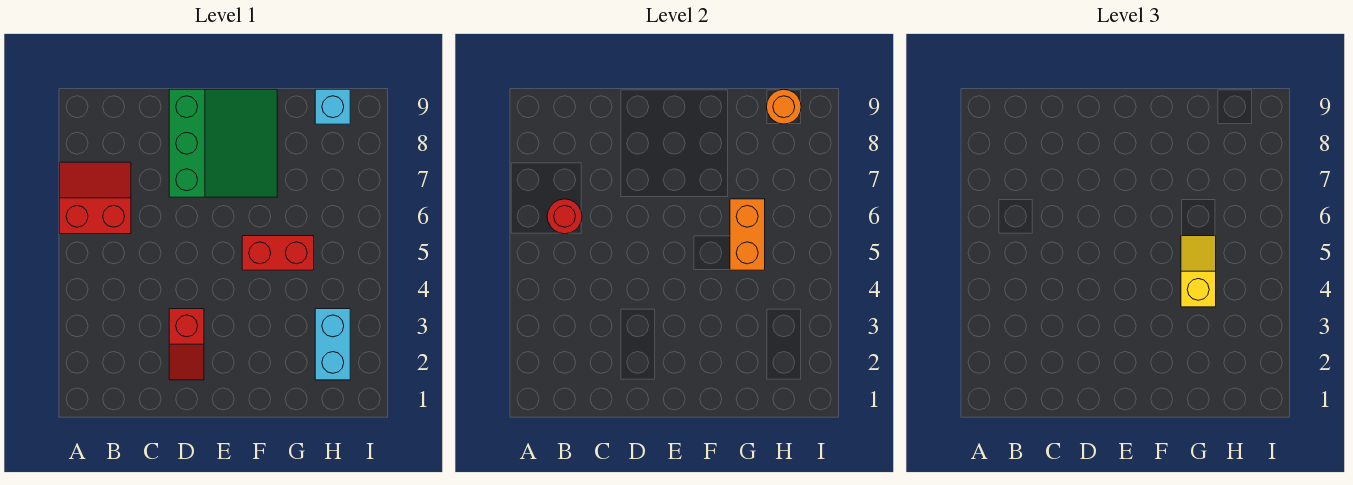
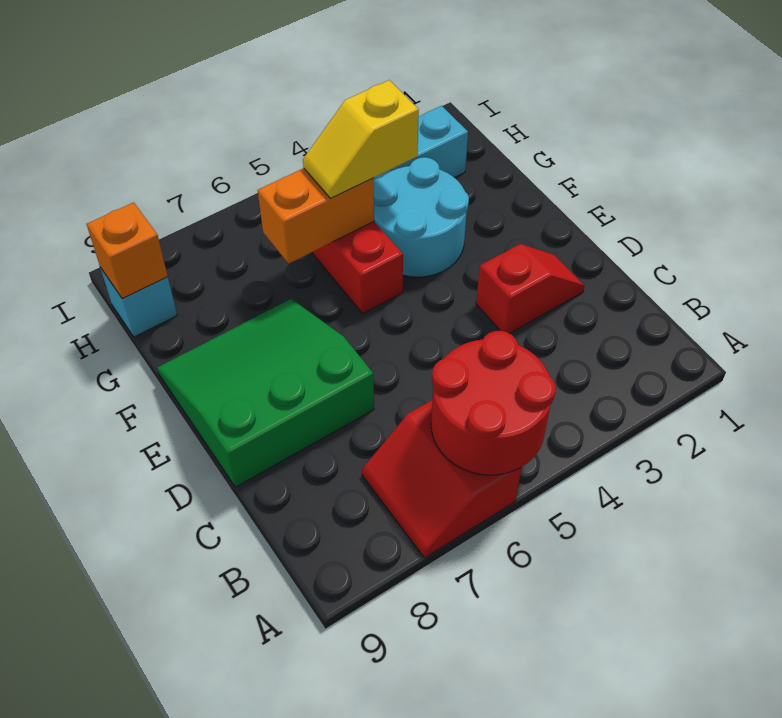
red round brick B6 level 2 -> red round brick A5:B6 level 2
none -> cyan round brick F3:G4 level 1
orange round brick H9 level 2 -> orange brick H9 level 2

